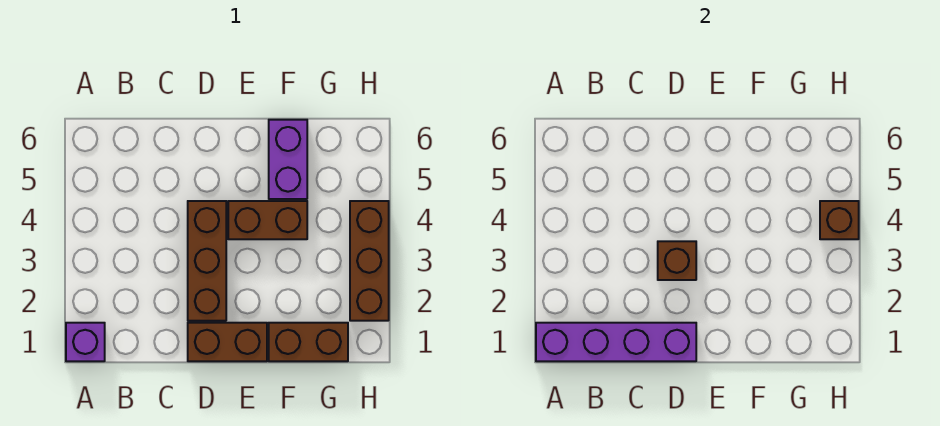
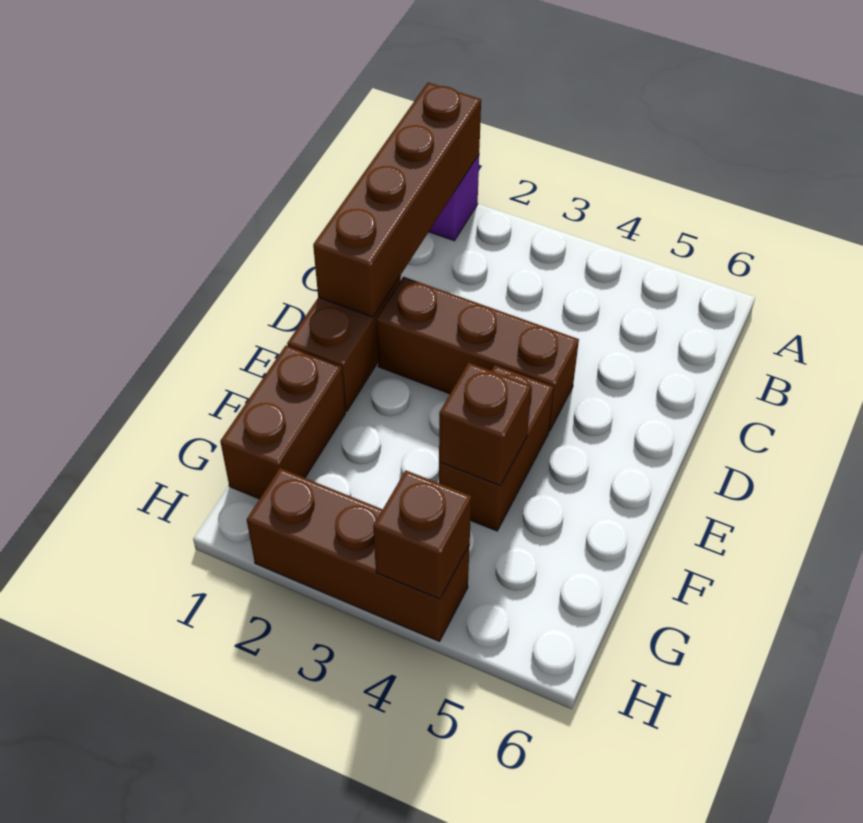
purple brick A1:D1 level 2 -> brown brick A1:D1 level 2
brown brick D3 level 2 -> brown brick F4 level 2
purple brick F5:F6 level 1 -> none

